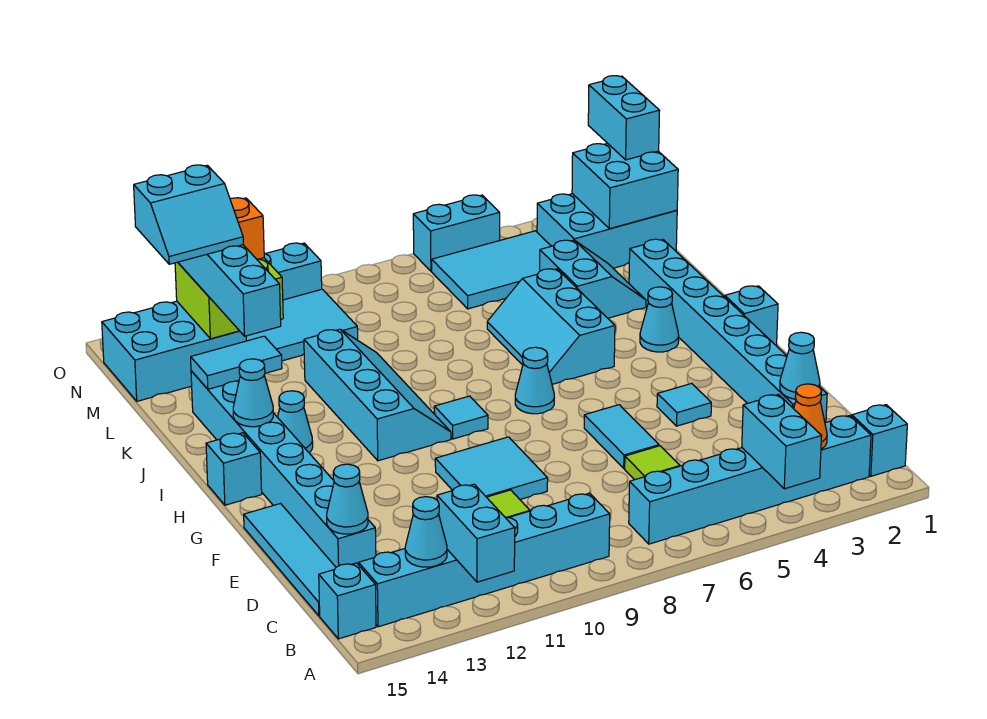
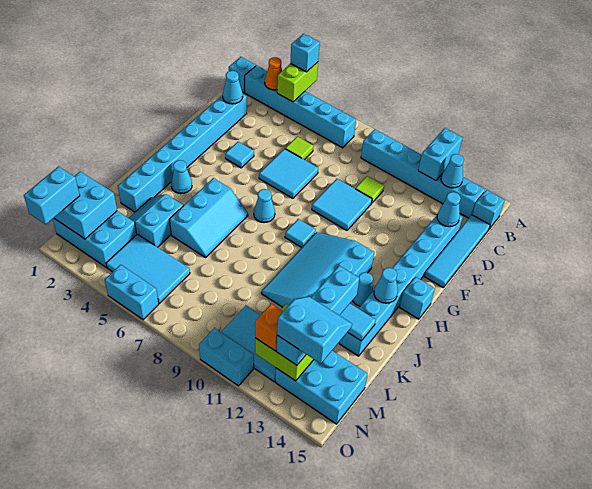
cyan brick A4:B4 level 2 -> lime brick A4:B4 level 2
cyan tile E6:F6 level 1 -> cyan tile E6:F7 level 1
cyan brick H1 level 1 -> cyan brick A4 level 3
cyan slope H10:K11 level 1 top 11 -> cyan slope H10:K12 level 1 top 12

